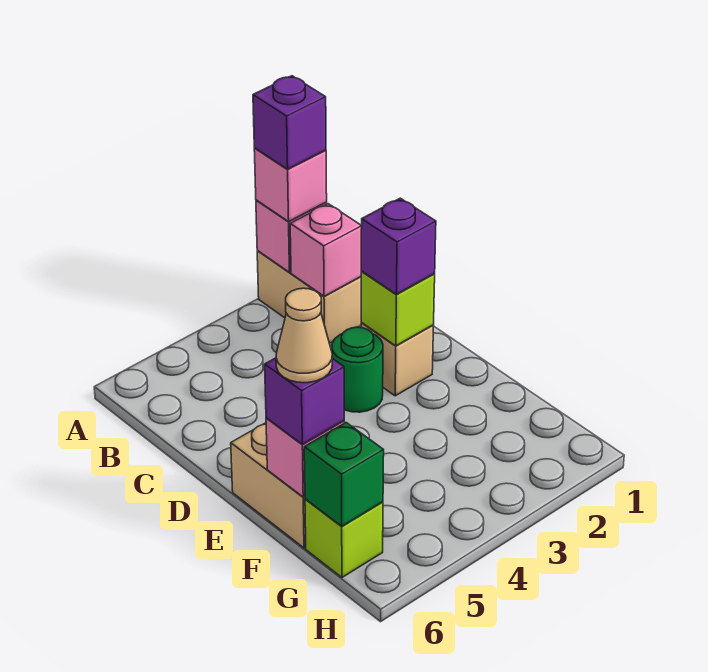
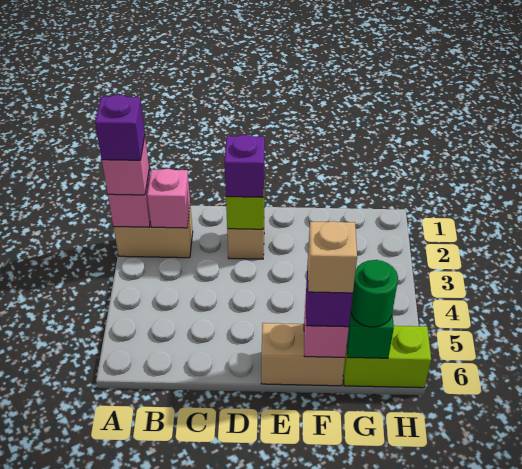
green round brick D3 level 1 -> green round brick G6 level 3
tan cone F6 level 4 -> tan brick F6 level 4
lime brick G6 level 1 -> lime brick G6:H6 level 1

